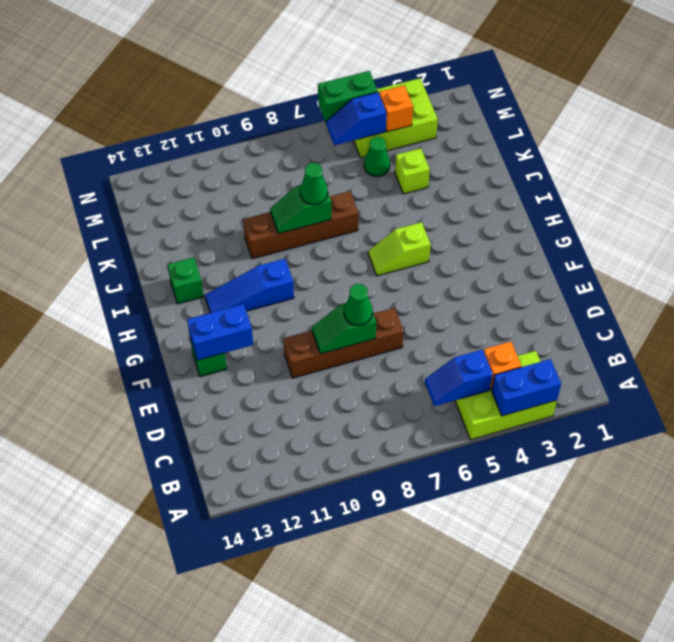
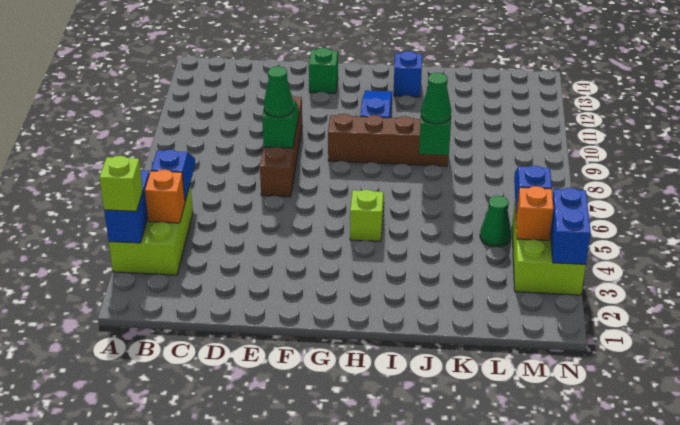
blue brick F12:F13 level 2 -> blue brick N3:N4 level 2
green brick I13 level 1 -> blue brick I13 level 1
brown brick J7:J10 level 1 -> brown brick G9:J9 level 1
lime brick K4 level 1 -> lime brick A3 level 3
green brick N5:N6 level 2 -> none

